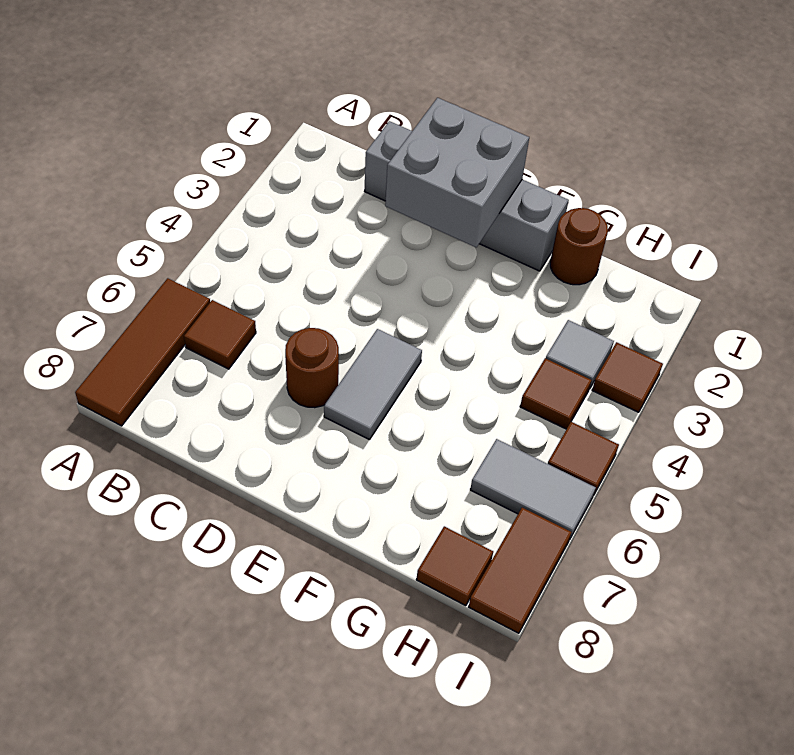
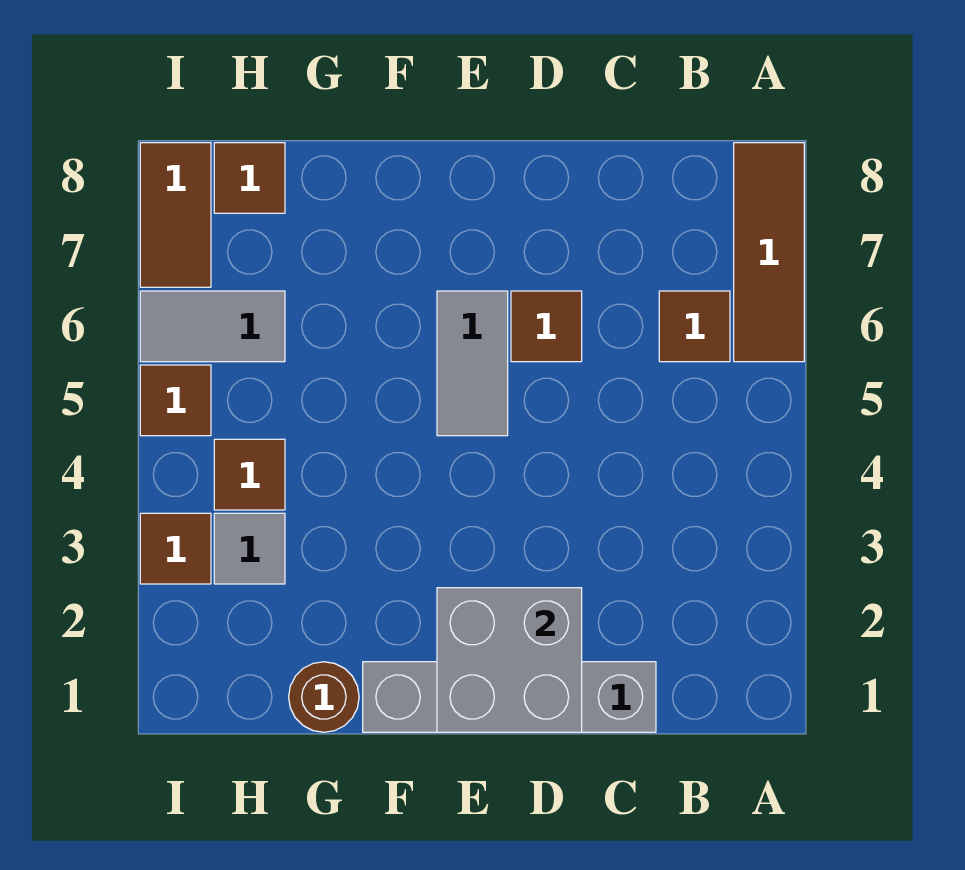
brown round brick D6 level 1 -> brown tile D6 level 1

